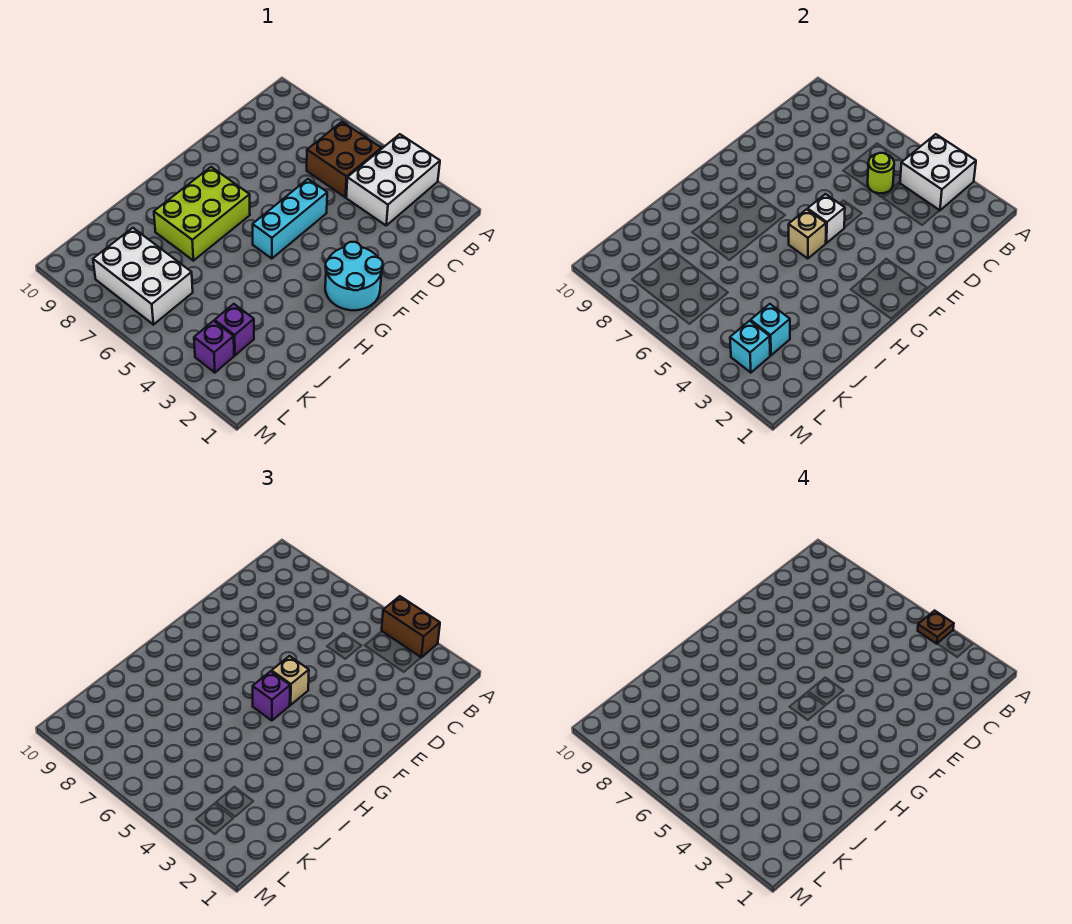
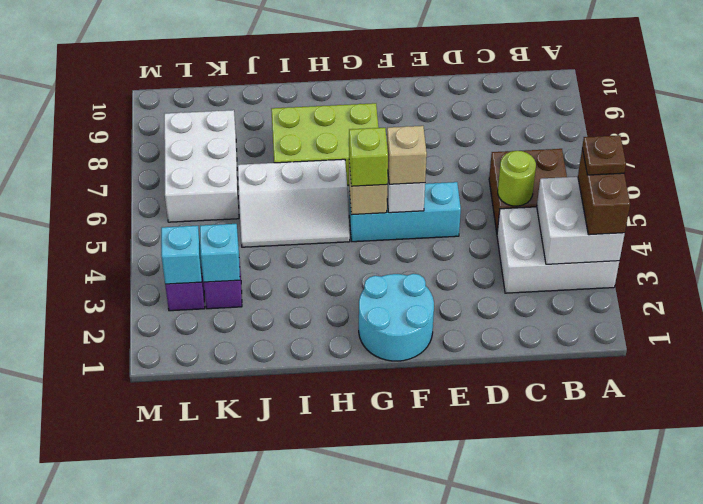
purple brick G5 level 3 -> lime brick G5 level 3
none -> white slope H5:J6 level 1 top 6

